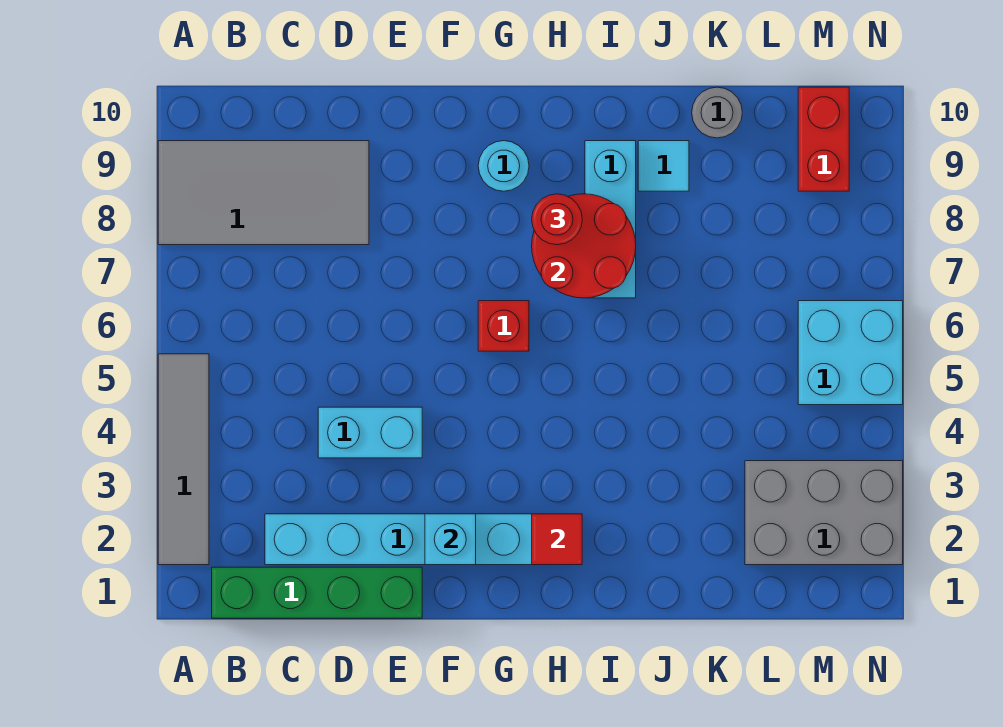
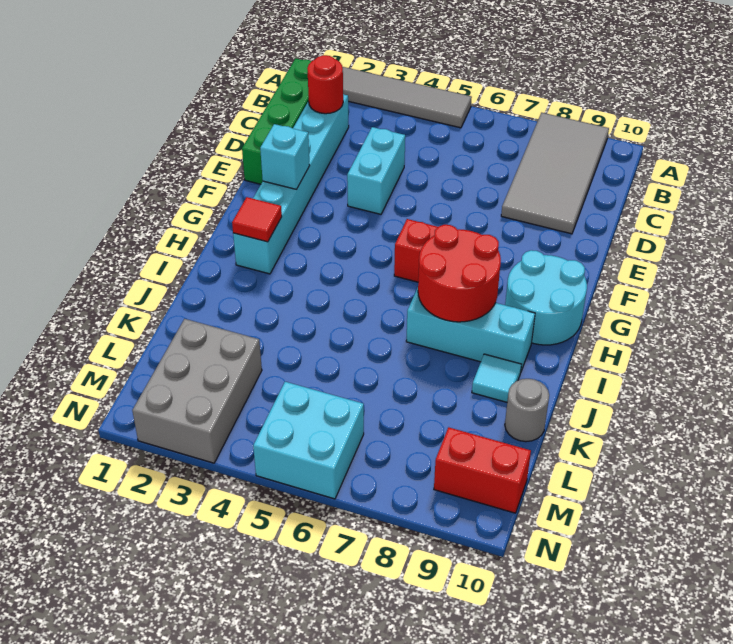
cyan round brick G9 level 1 -> cyan round brick G9:H10 level 1
red round brick H8 level 3 -> red round brick C2 level 2

